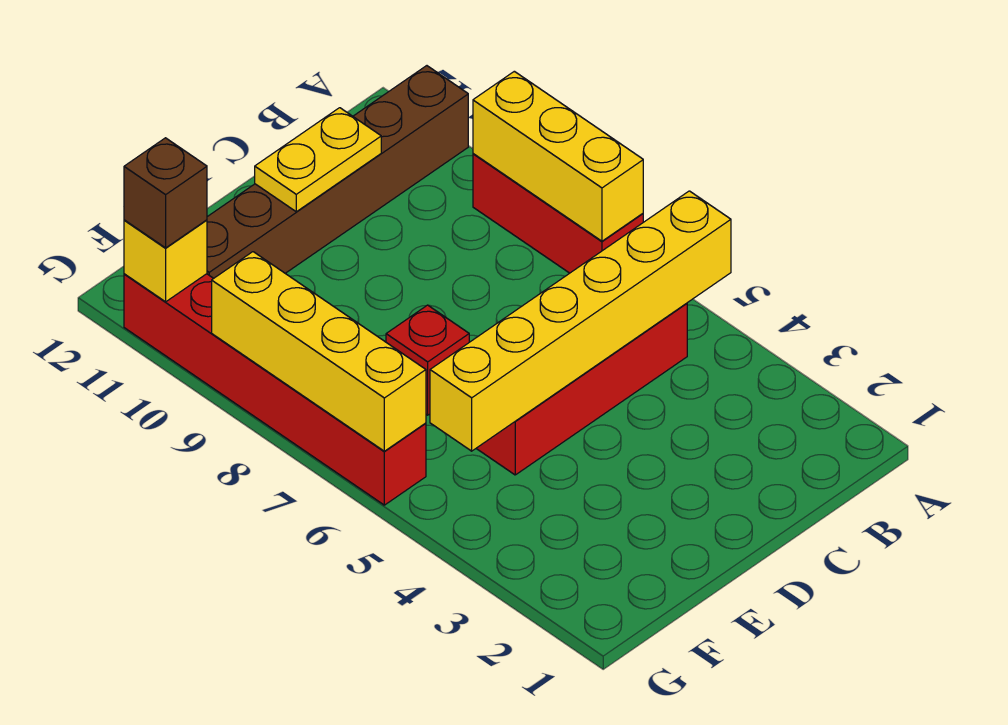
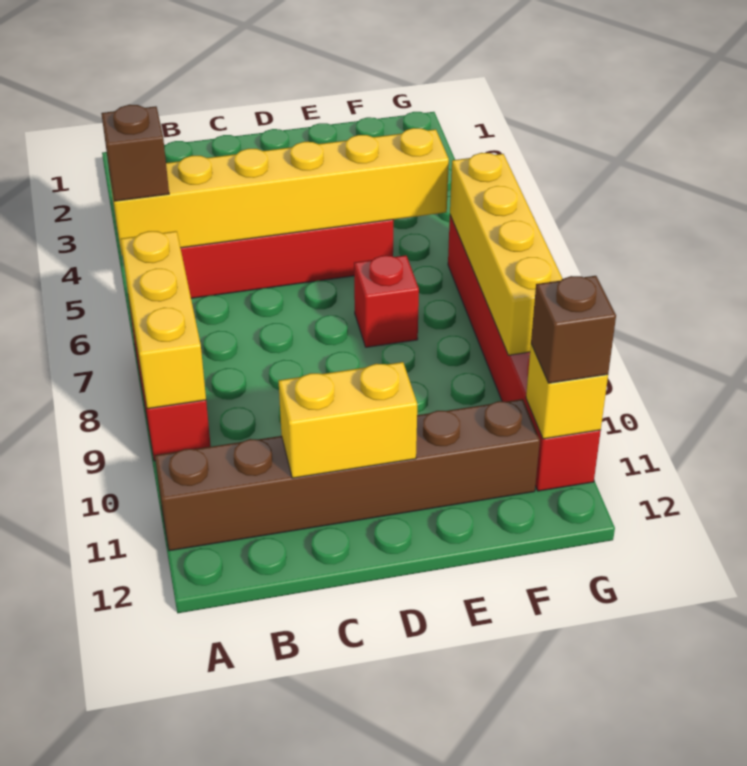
none -> brown brick A5 level 3
yellow plate C11:D11 level 2 -> yellow brick C11:D11 level 2

